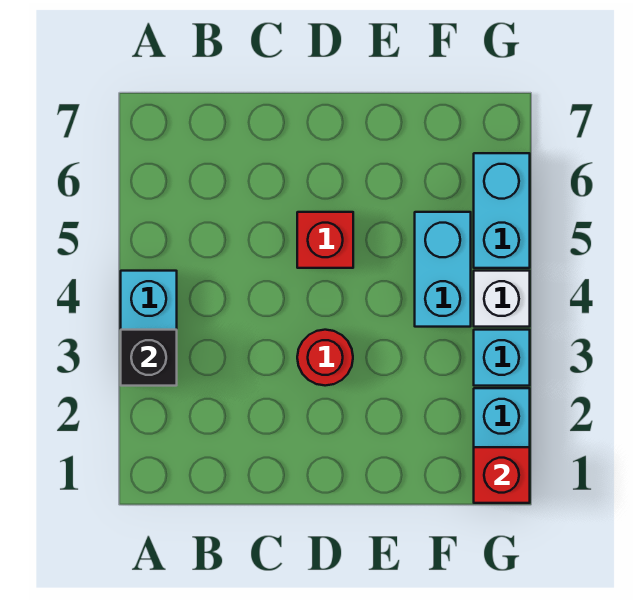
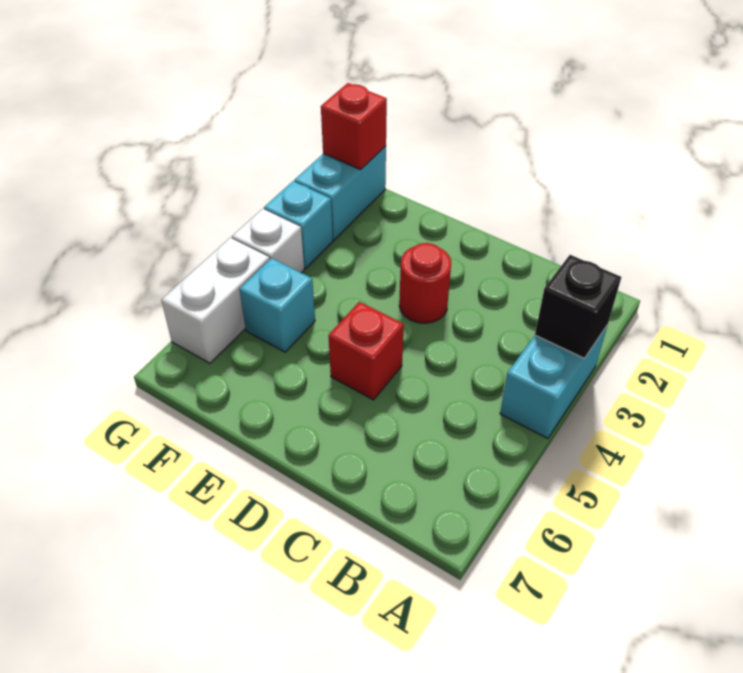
cyan brick F4:F5 level 1 -> cyan brick F5 level 1
cyan brick G5:G6 level 1 -> white brick G5:G6 level 1

